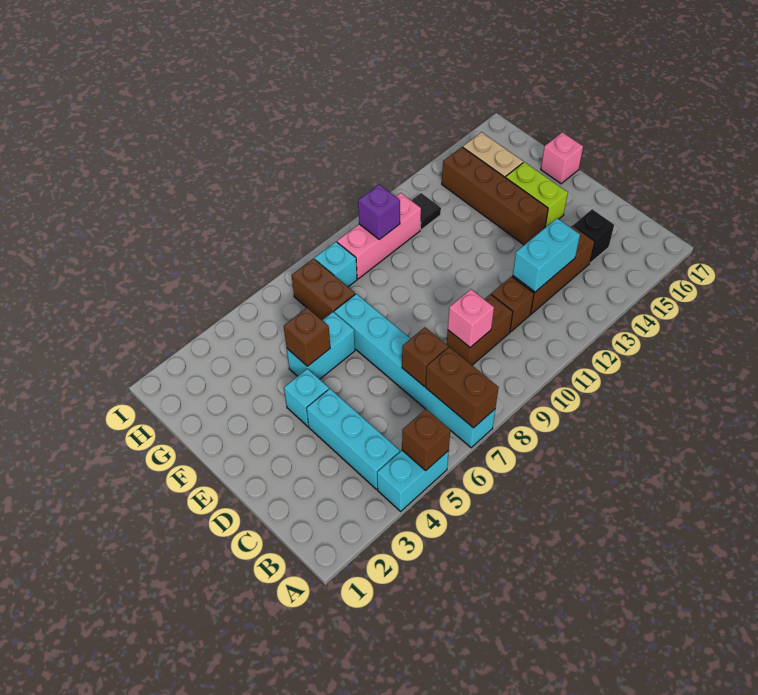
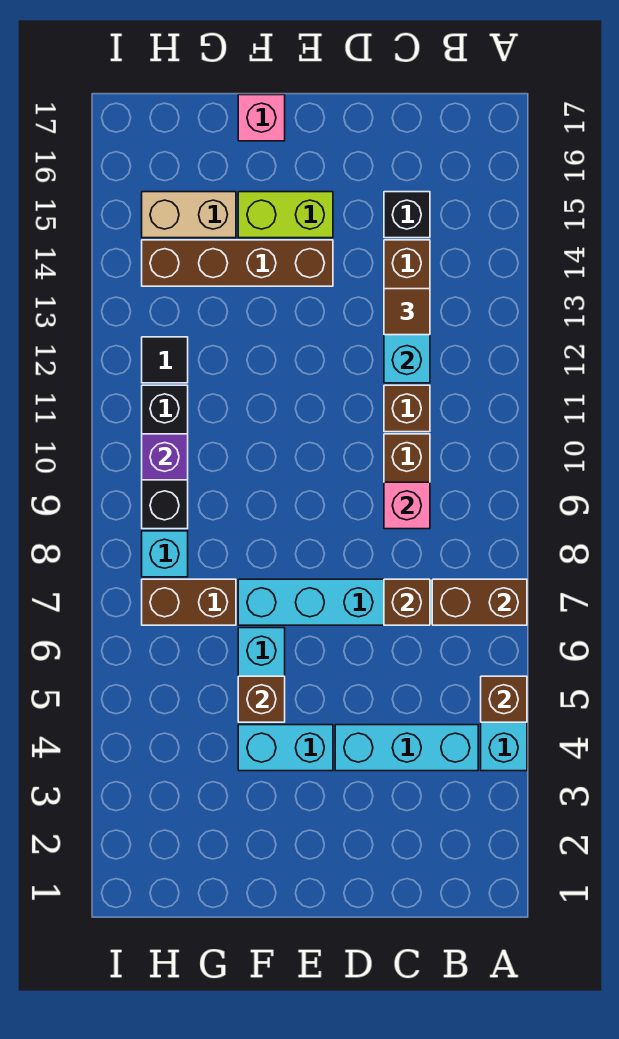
none -> brown tile C13 level 3
cyan brick E4 level 1 -> cyan brick E4:F4 level 1
pink brick H9:H11 level 1 -> black brick H9:H11 level 1

